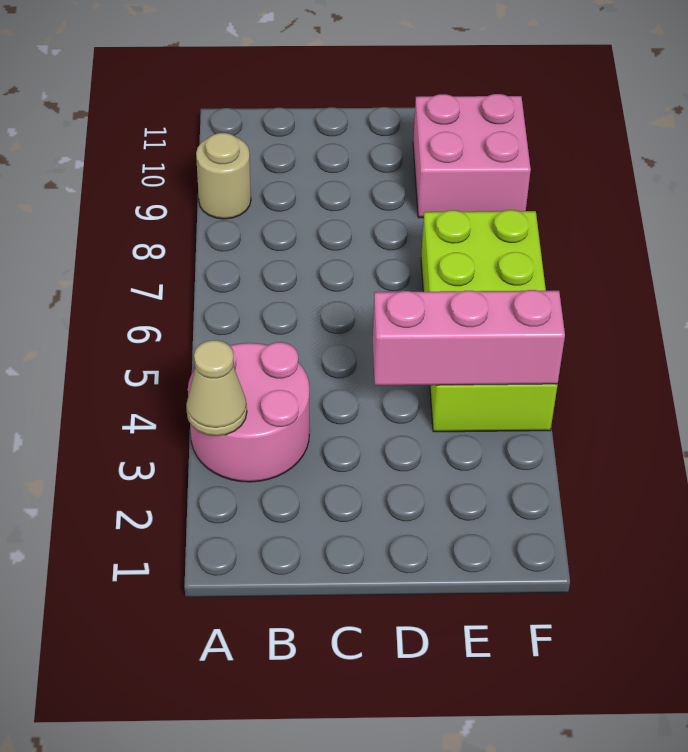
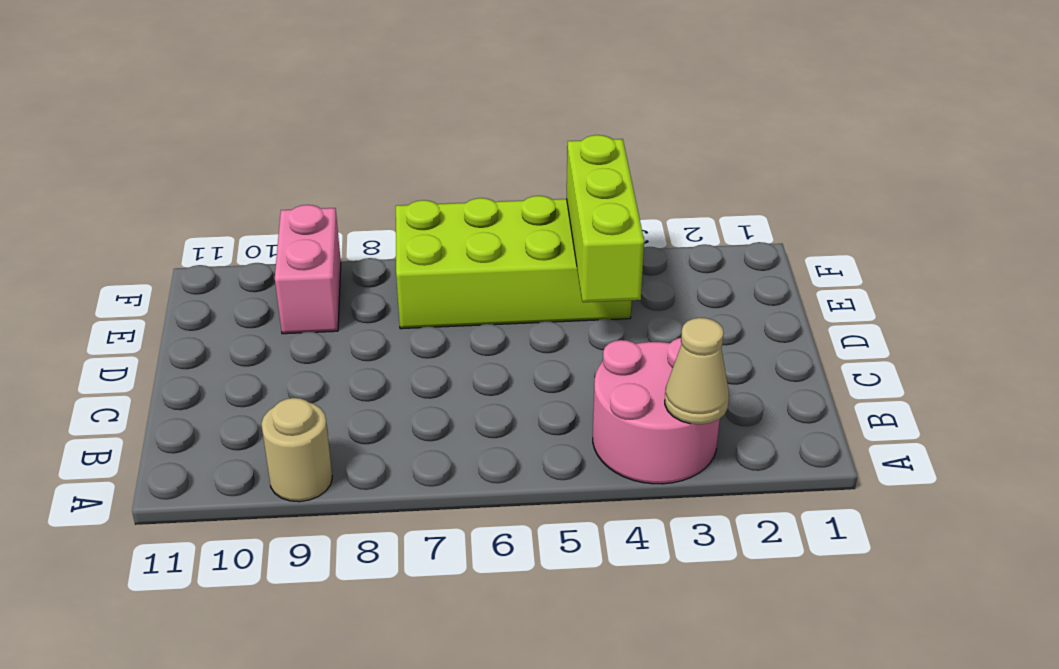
pink brick D4:F4 level 2 -> lime brick D4:F4 level 2
pink brick E9:F10 level 1 -> pink brick E9:F9 level 1

